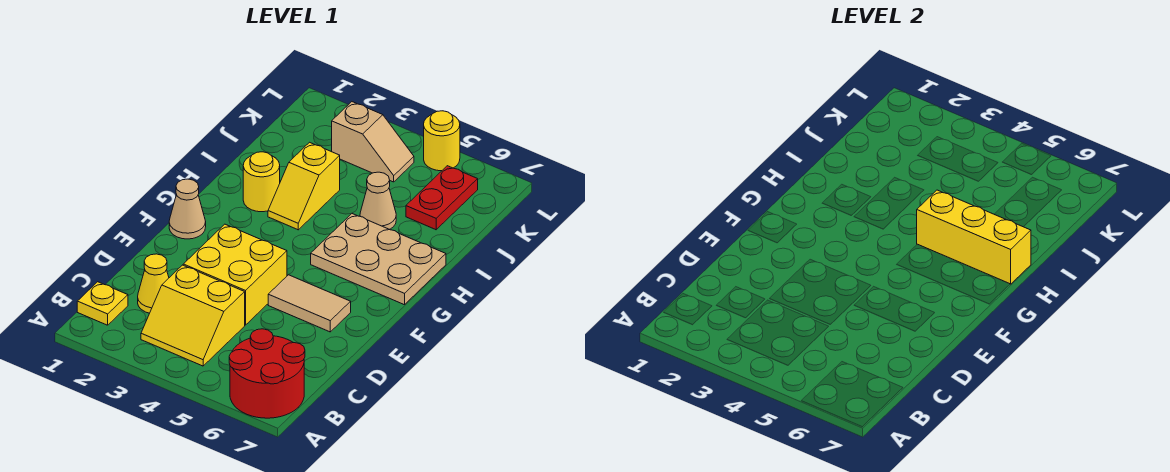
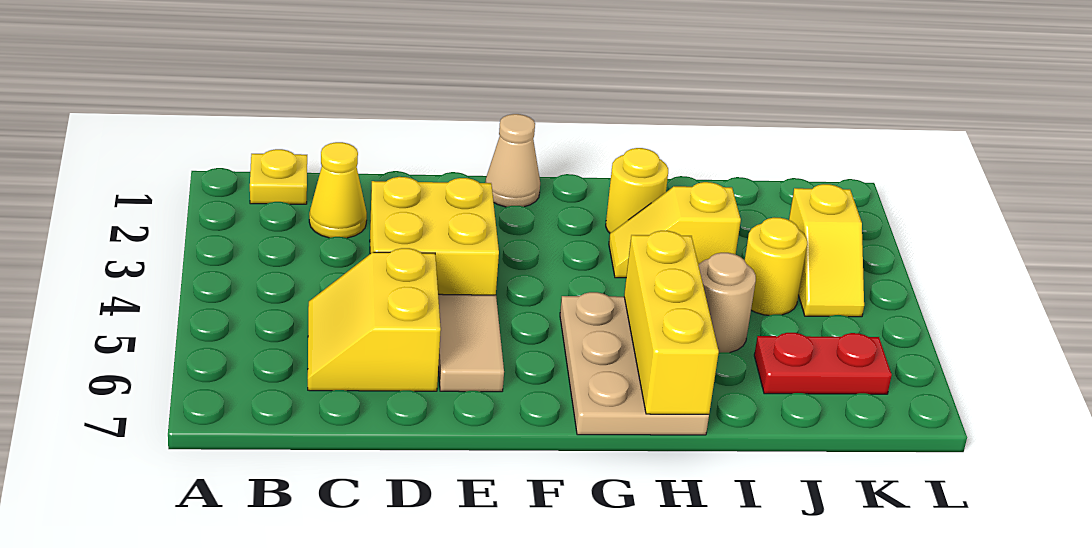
red round brick A6:B7 level 1 -> none
yellow slope B3:C4 level 1 top C -> yellow slope C5:D6 level 1 top D
tan cone I5 level 1 -> tan round brick I5 level 1
tan slope K3:K4 level 1 top 3 -> yellow slope K3:K4 level 1 top 3
yellow round brick L5 level 1 -> yellow round brick J4 level 1

